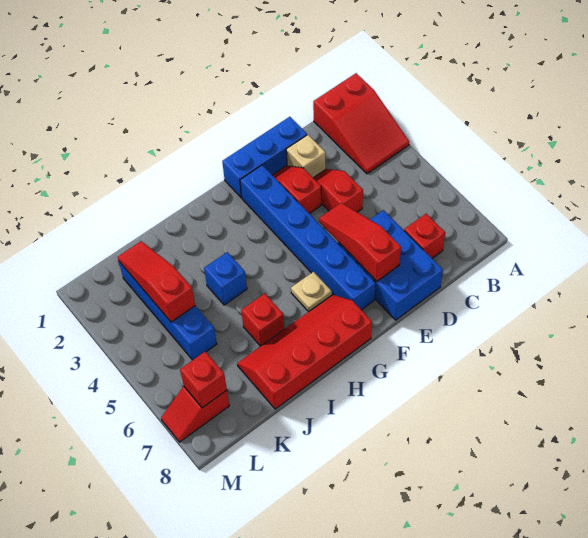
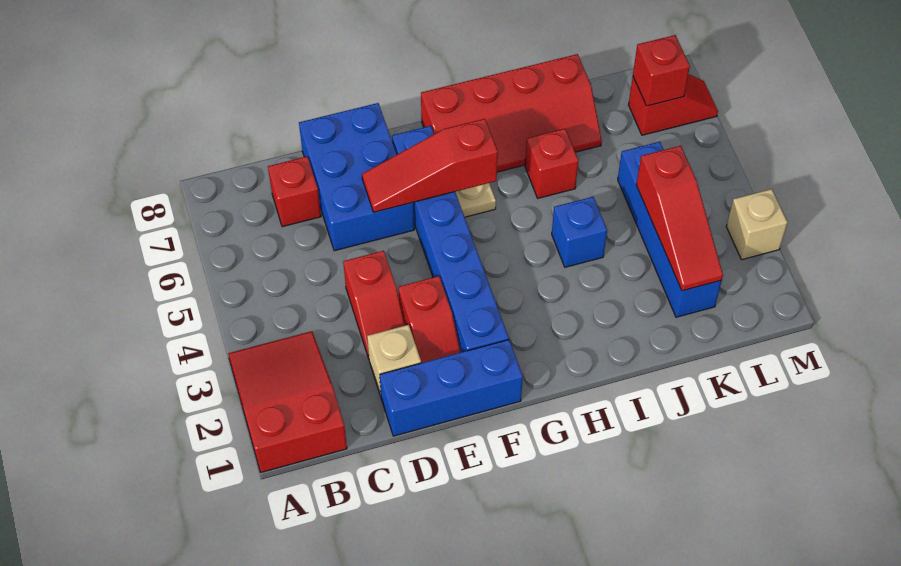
red slope E5:E7 level 2 top 7 -> red slope E6:G6 level 2 top G
none -> tan brick M3 level 1

